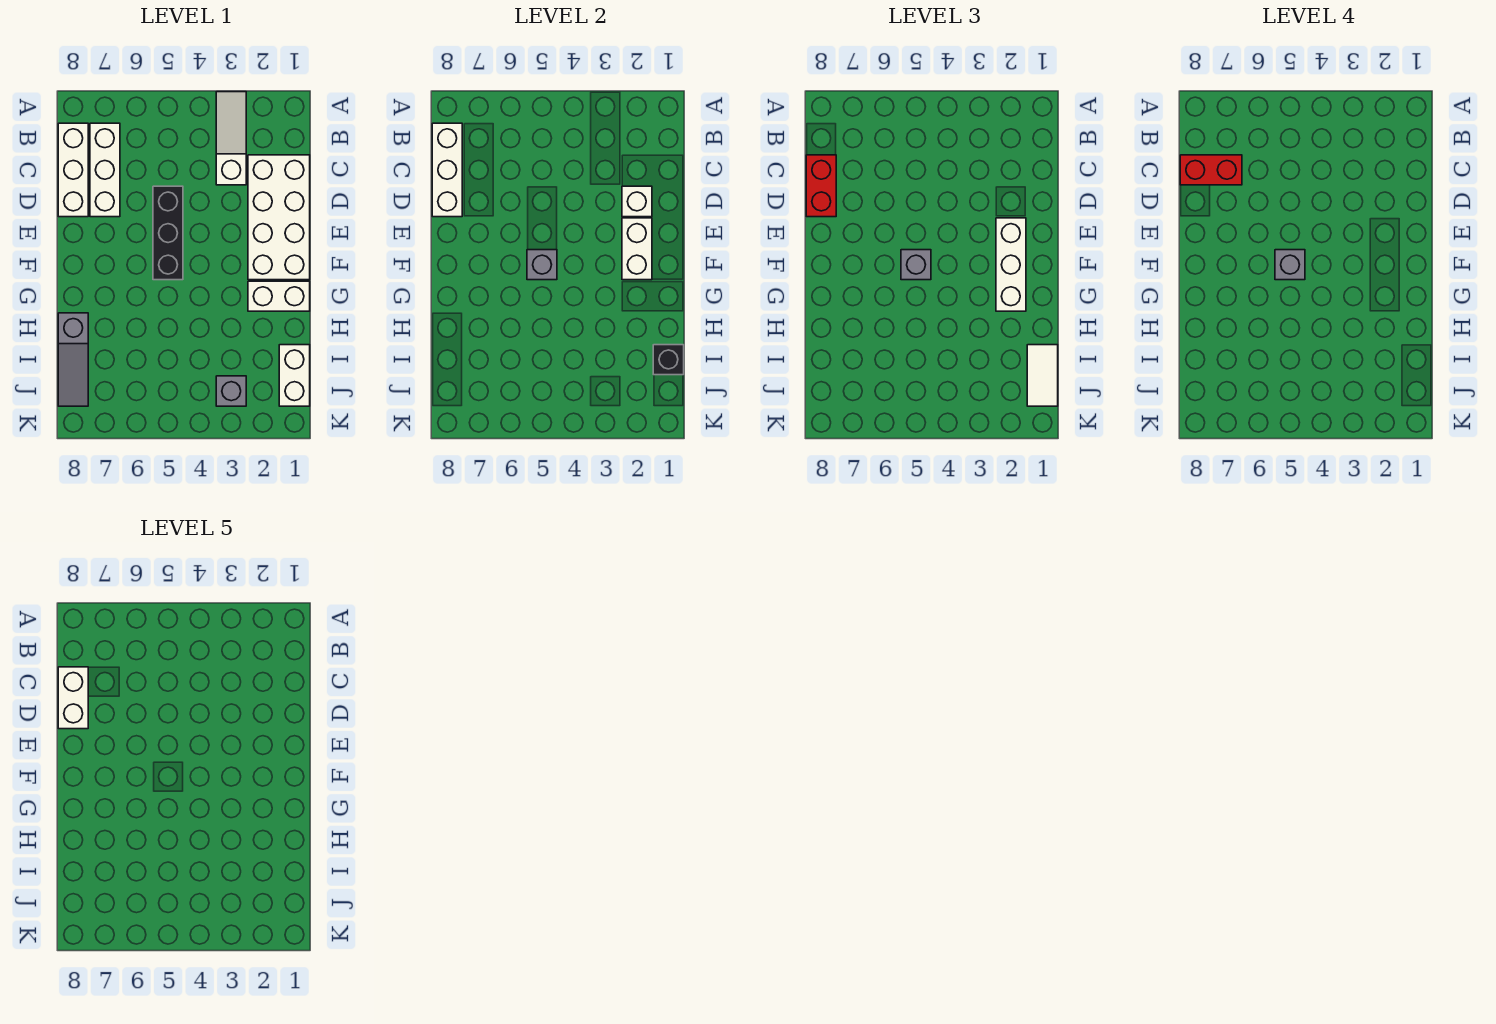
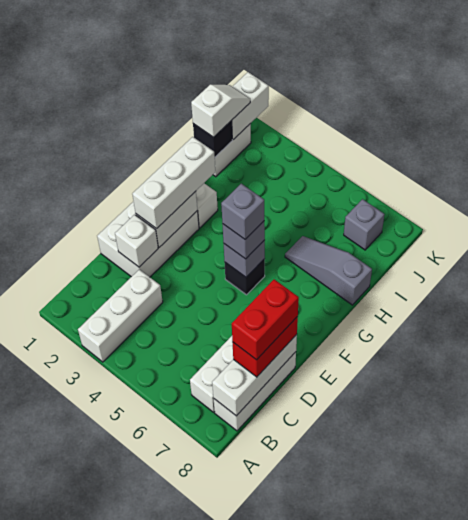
white slope A3:C3 level 1 top C -> white brick A3:C3 level 1
white brick C1:F2 level 1 -> white brick D1:F2 level 1
red brick C7:C8 level 4 -> red brick C8:D8 level 4
white brick C8:D8 level 5 -> white brick J1:K1 level 2
black brick D5:F5 level 1 -> black brick F5 level 1
grey slope H8:J8 level 1 top H -> grey slope H6:H8 level 1 top 8
white tile I1:J1 level 3 -> white slope I1:J1 level 3 top I
grey brick J3 level 1 -> grey brick J7 level 1

